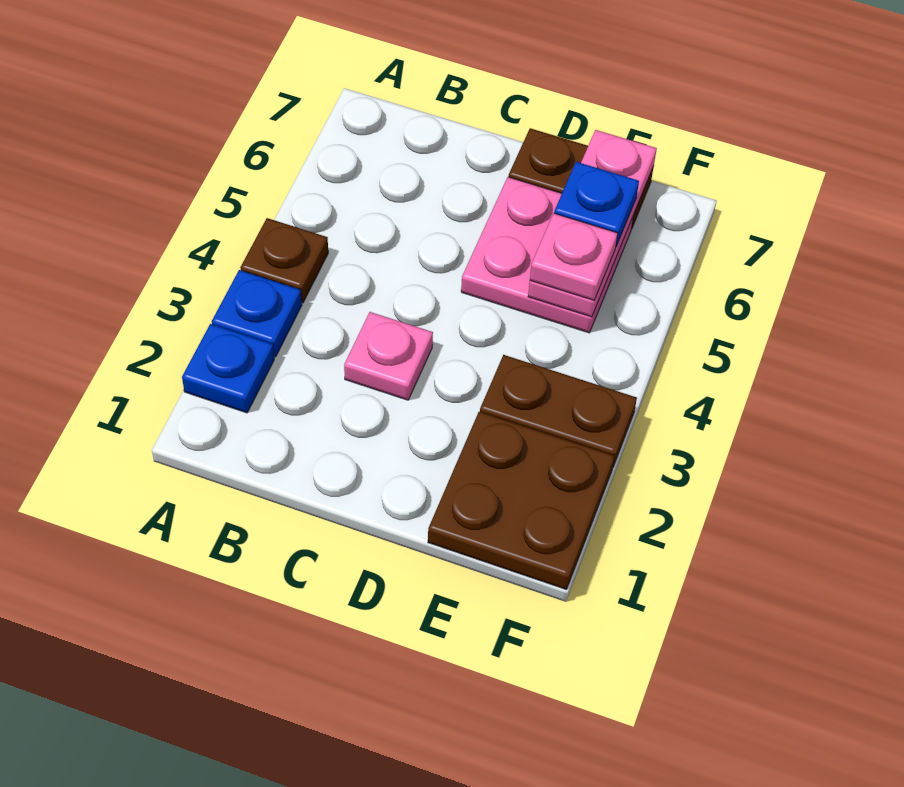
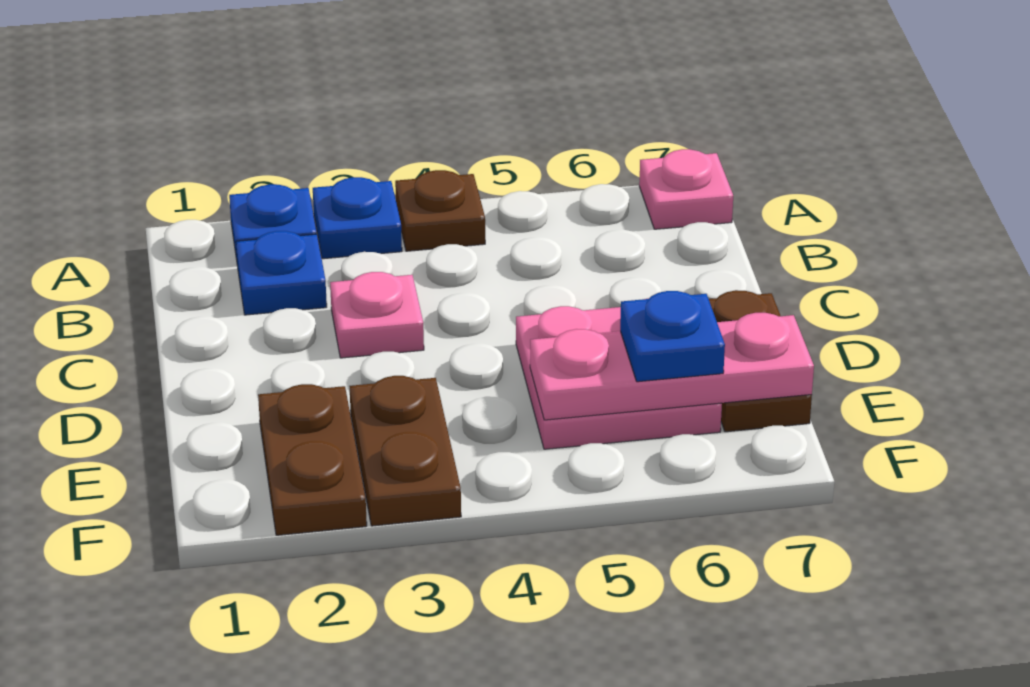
none -> blue plate B2 level 1
brown plate E1:F2 level 1 -> brown plate E2:F2 level 1
pink plate E5 level 3 -> pink plate A7 level 1

